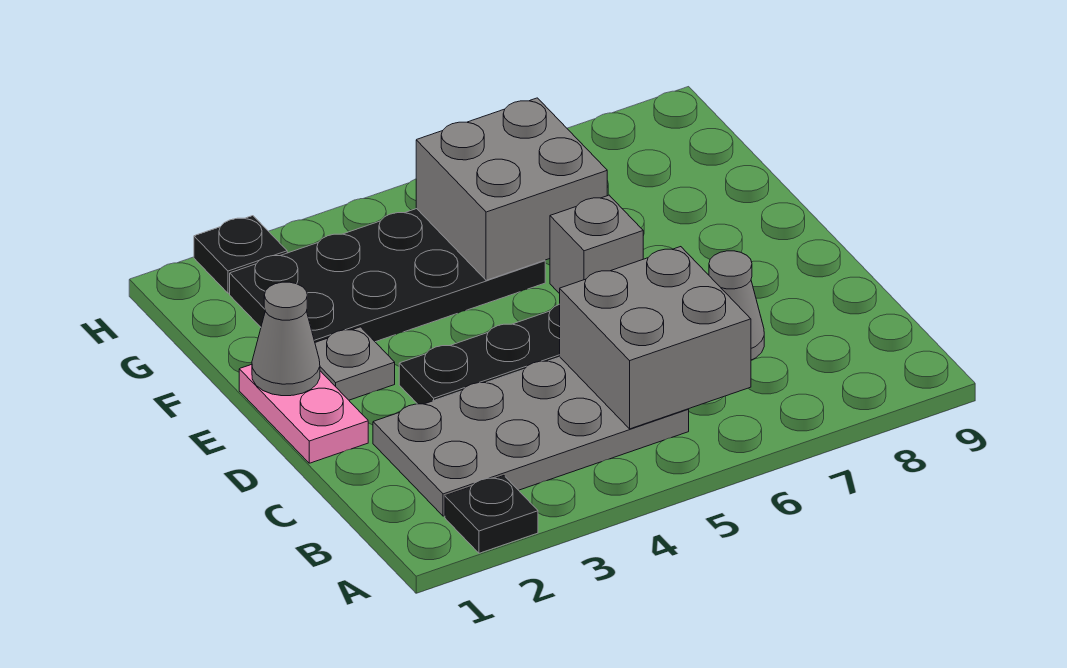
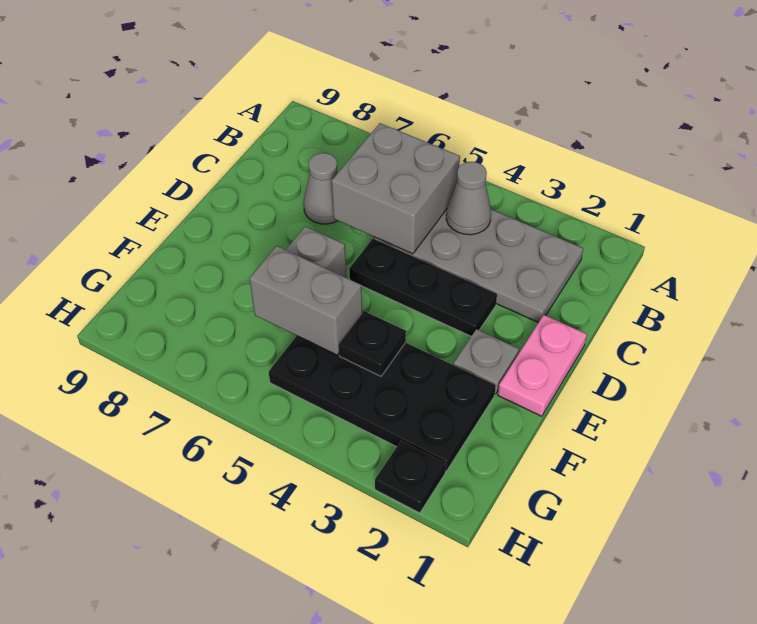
black plate A2 level 1 -> black plate F4 level 2
grey cone E1 level 2 -> grey cone B4 level 2
grey brick F5:G6 level 2 -> grey brick F5:F6 level 2

